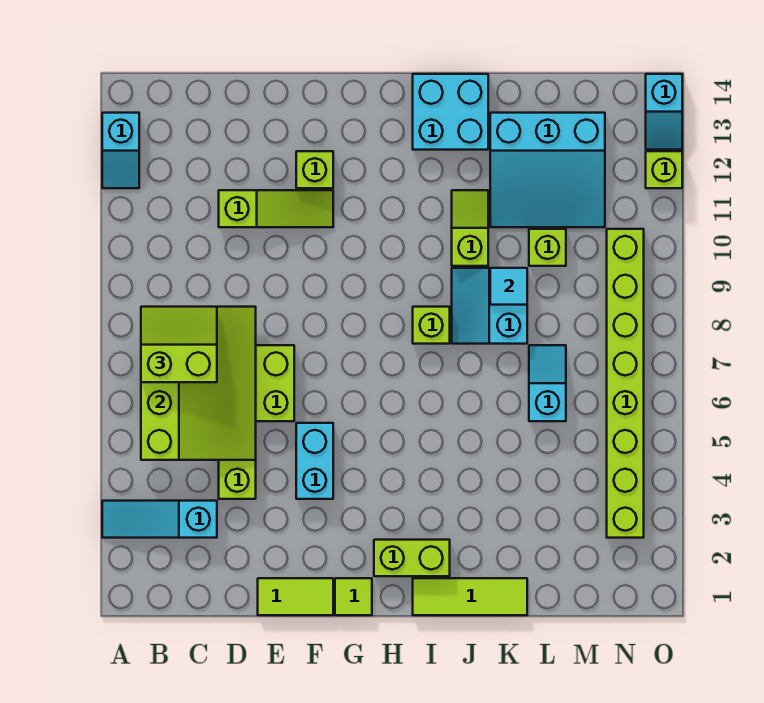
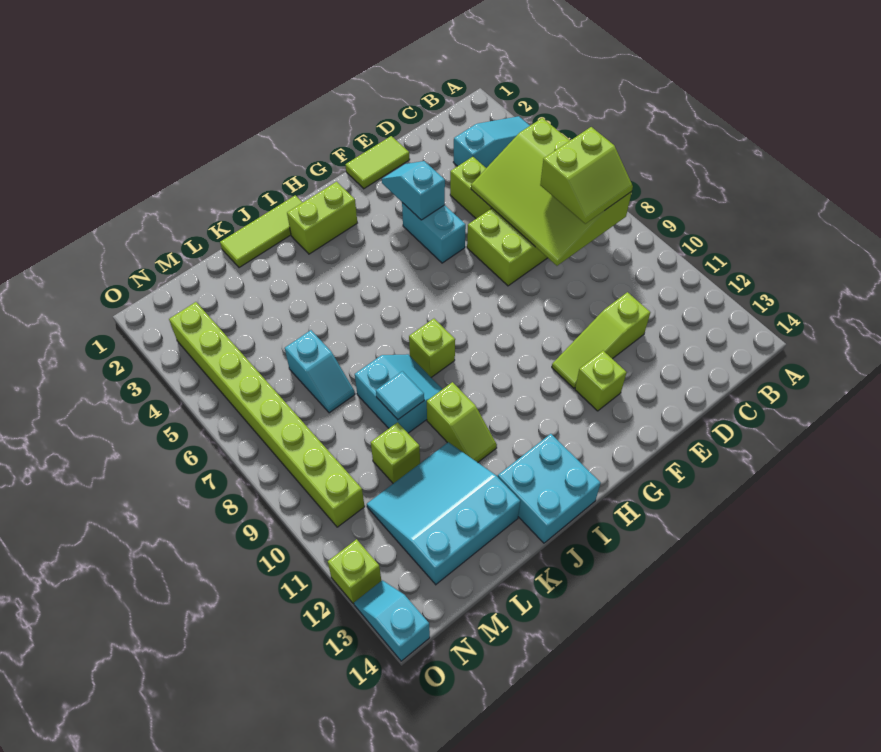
cyan slope A12:A13 level 1 top 13 -> cyan slope F3:F4 level 2 top 4
lime tile G1 level 1 -> none

